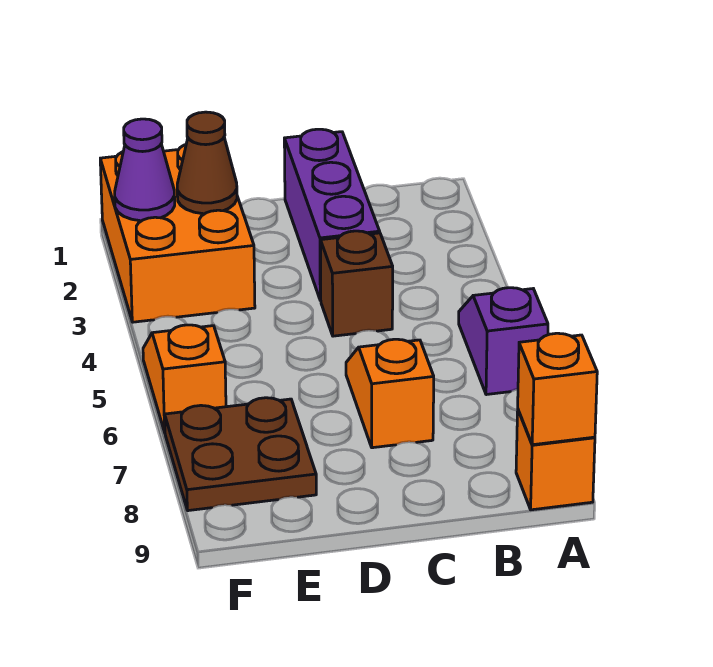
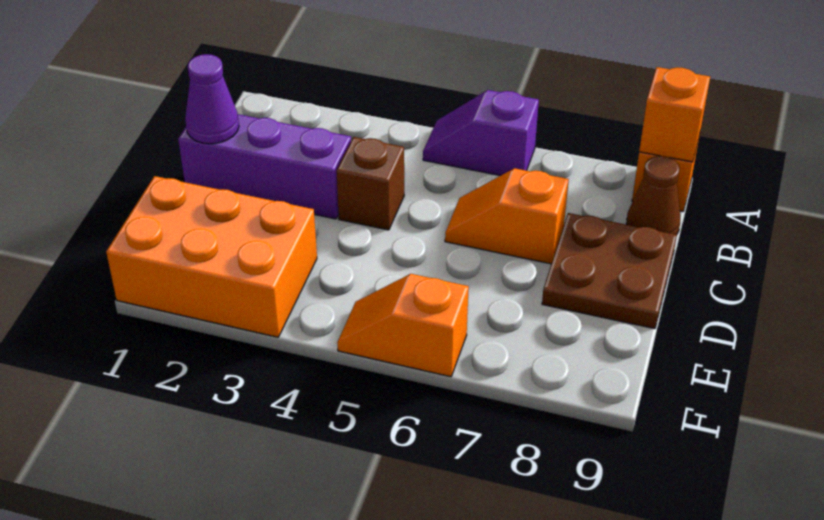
brown cone E2 level 2 -> brown cone B9 level 1
brown plate E7:F8 level 1 -> brown plate C8:D9 level 1
purple cone F2 level 2 -> purple cone C1 level 2

